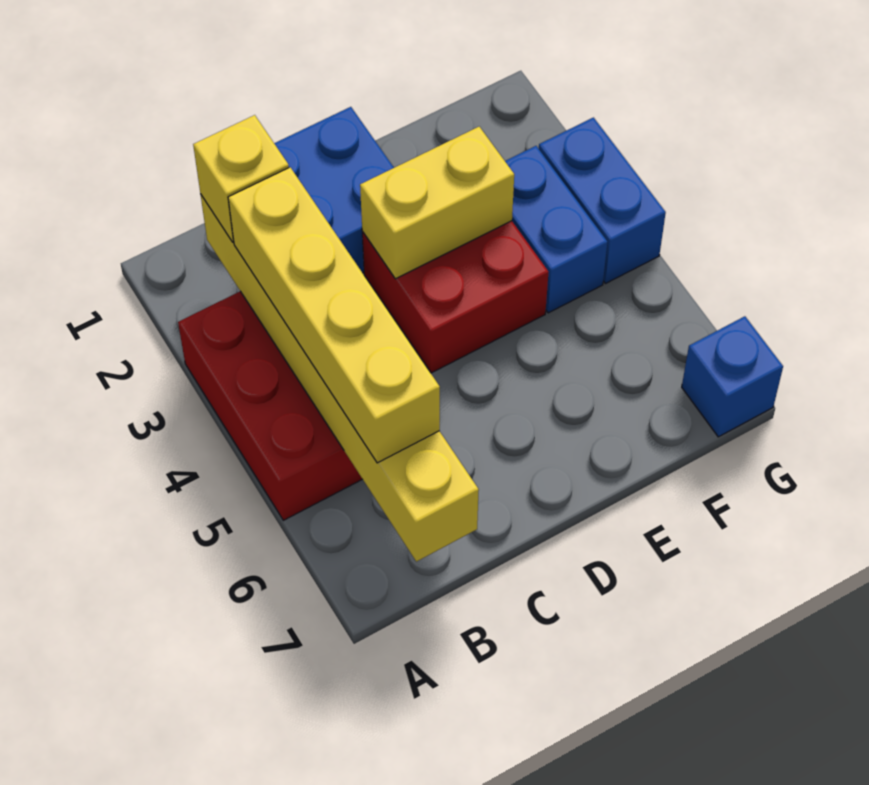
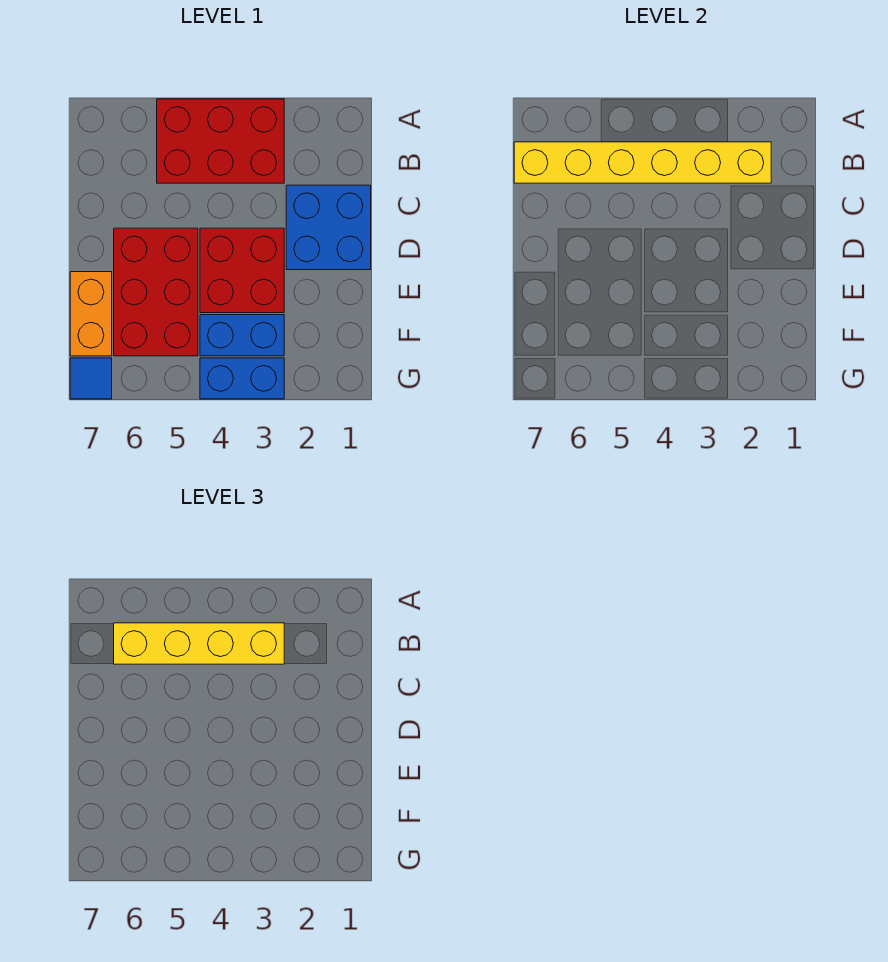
yellow brick B2 level 3 -> none
yellow brick D3:E3 level 2 -> none
none -> red brick D5:F6 level 1
none -> orange brick E7:F7 level 1
blue brick G7 level 1 -> blue tile G7 level 1

